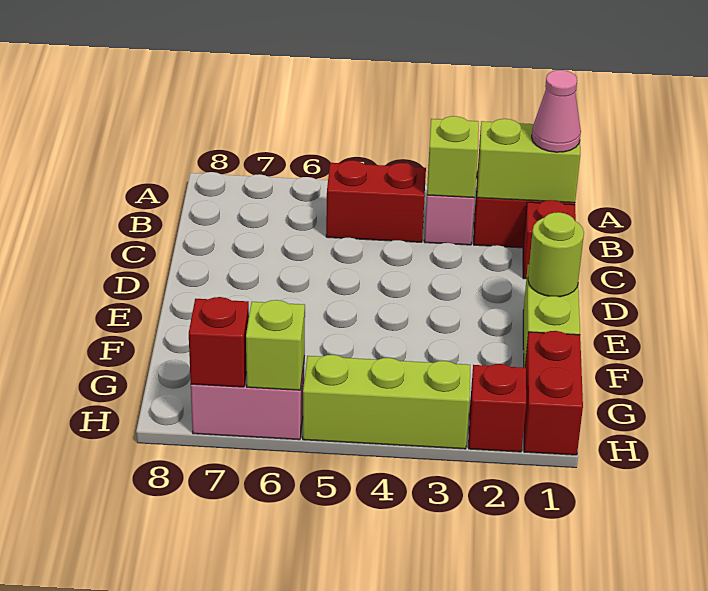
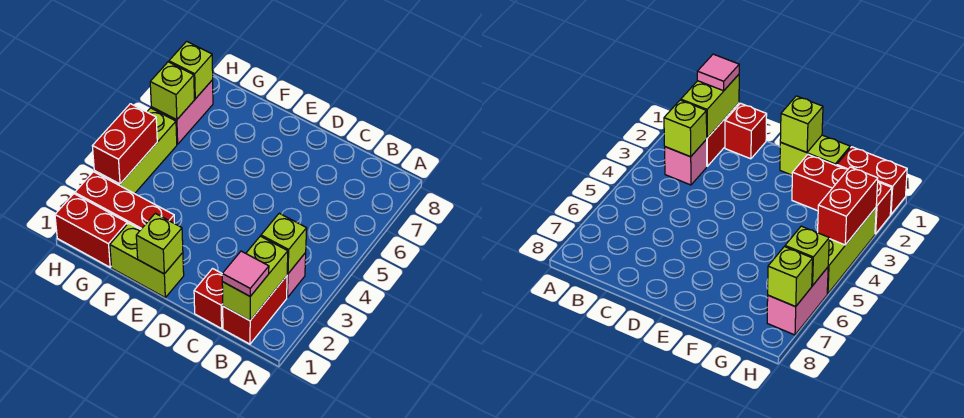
pink cone B1 level 3 -> pink tile B1 level 3
red brick B4:B5 level 1 -> red brick H3:H4 level 2
lime round brick E1 level 2 -> lime brick E1 level 2
red brick H2 level 1 -> red brick F2:H2 level 1
red brick H7 level 2 -> lime brick H7 level 2

